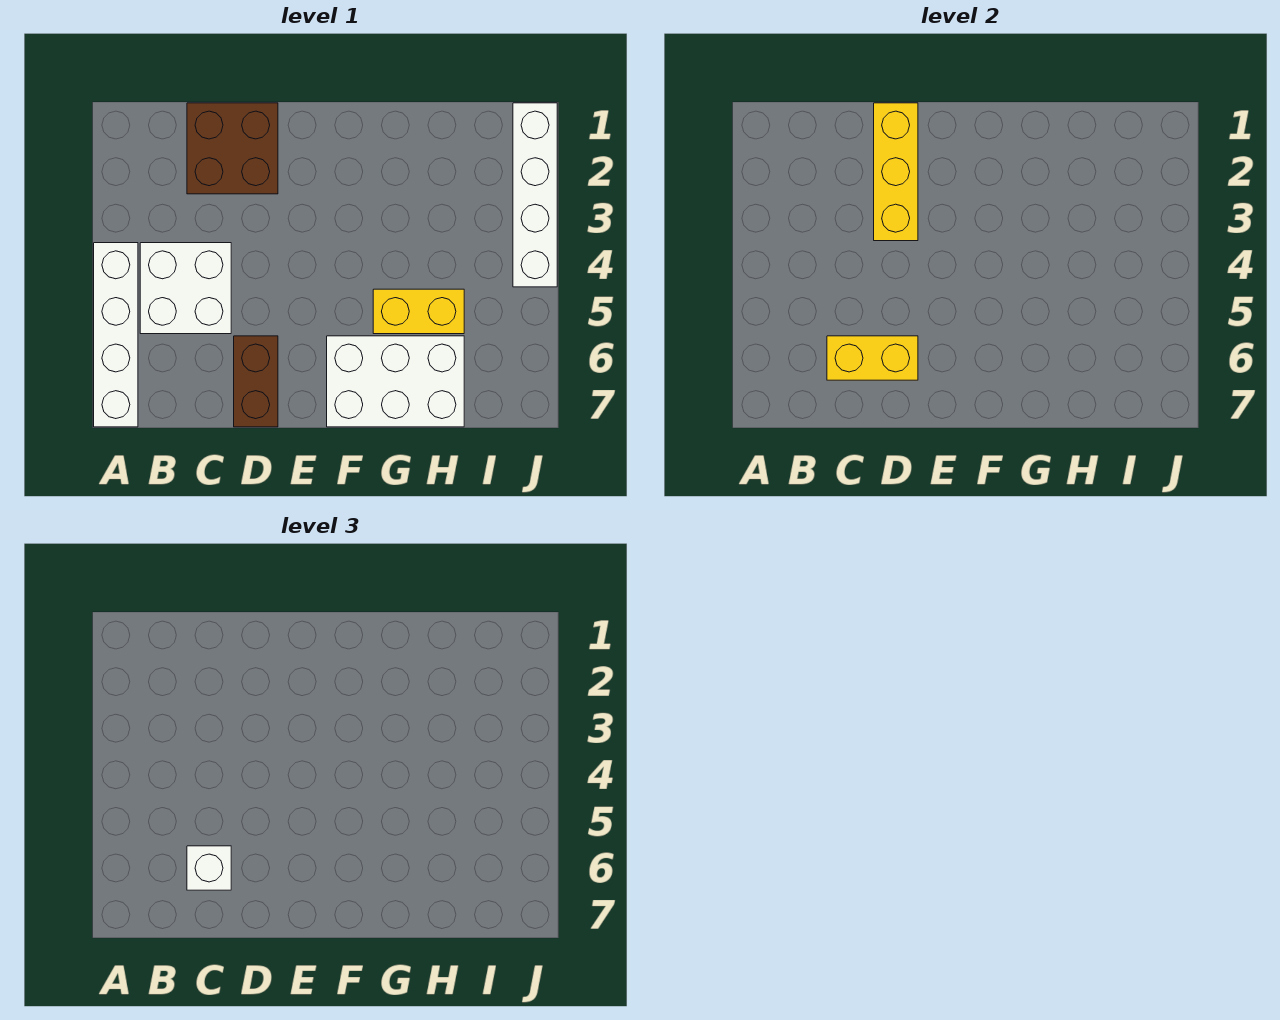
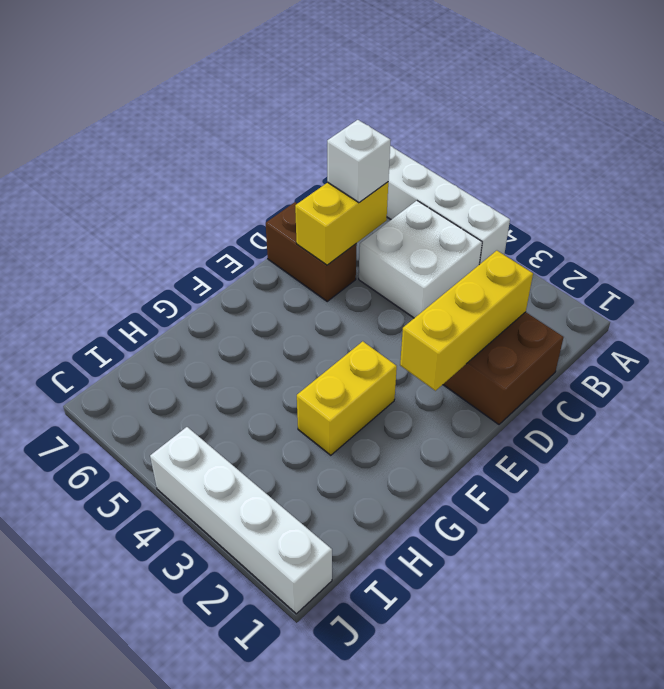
yellow brick D1:D3 level 2 -> yellow brick C2:E2 level 2
white brick F6:H7 level 1 -> none
yellow brick G5:H5 level 1 -> yellow brick F3:G3 level 1

